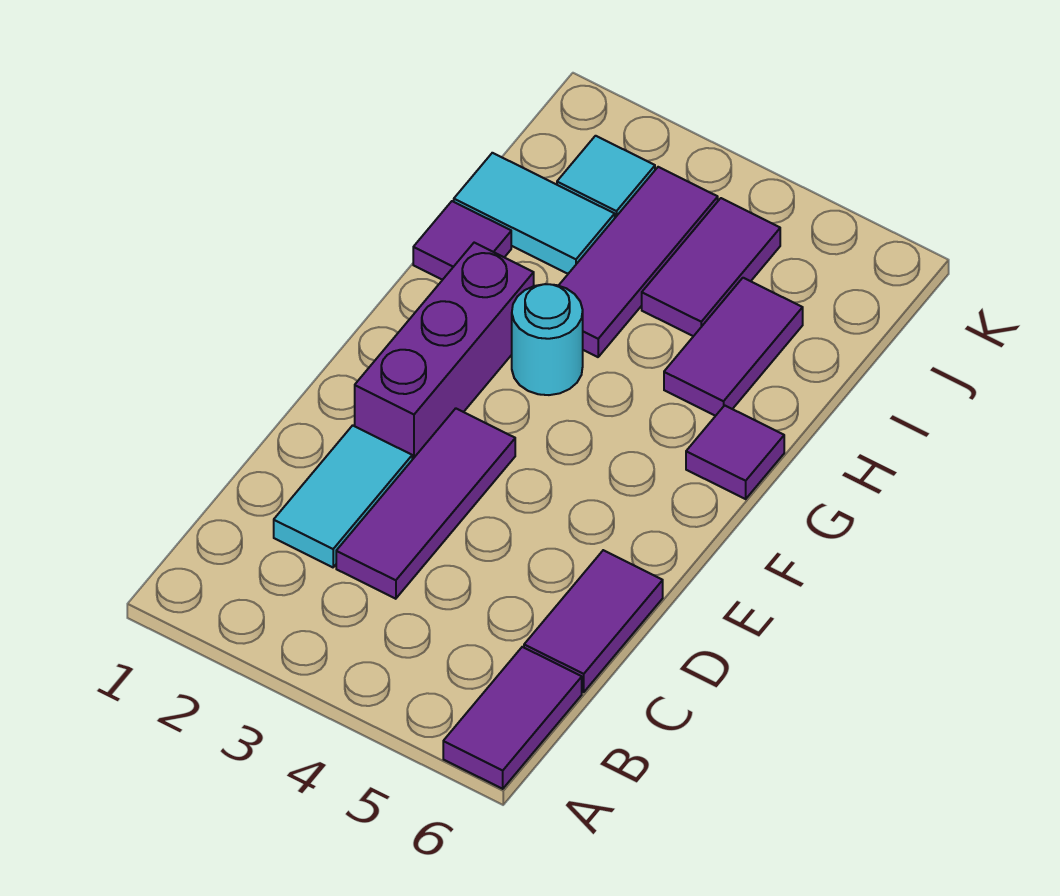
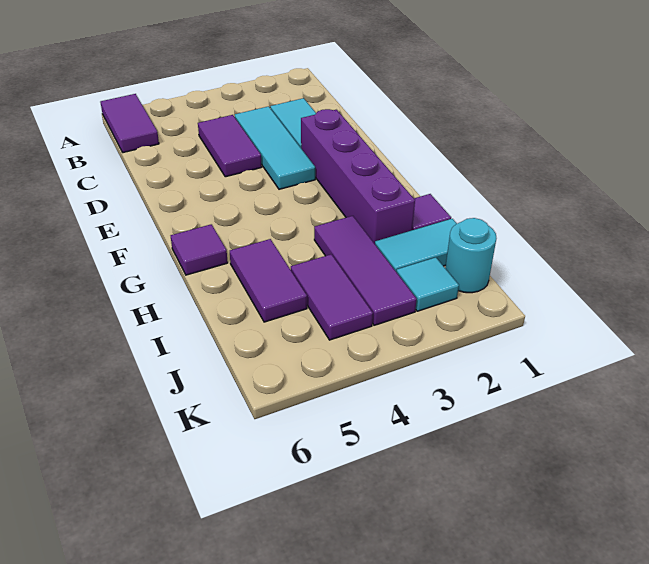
purple tile C3:E3 level 1 -> cyan tile C3:E3 level 1
purple tile C6:D6 level 1 -> purple tile C4:D4 level 1
purple brick E2:G2 level 1 -> purple brick E2:H2 level 1
cyan round brick G3 level 1 -> cyan round brick J1 level 1

